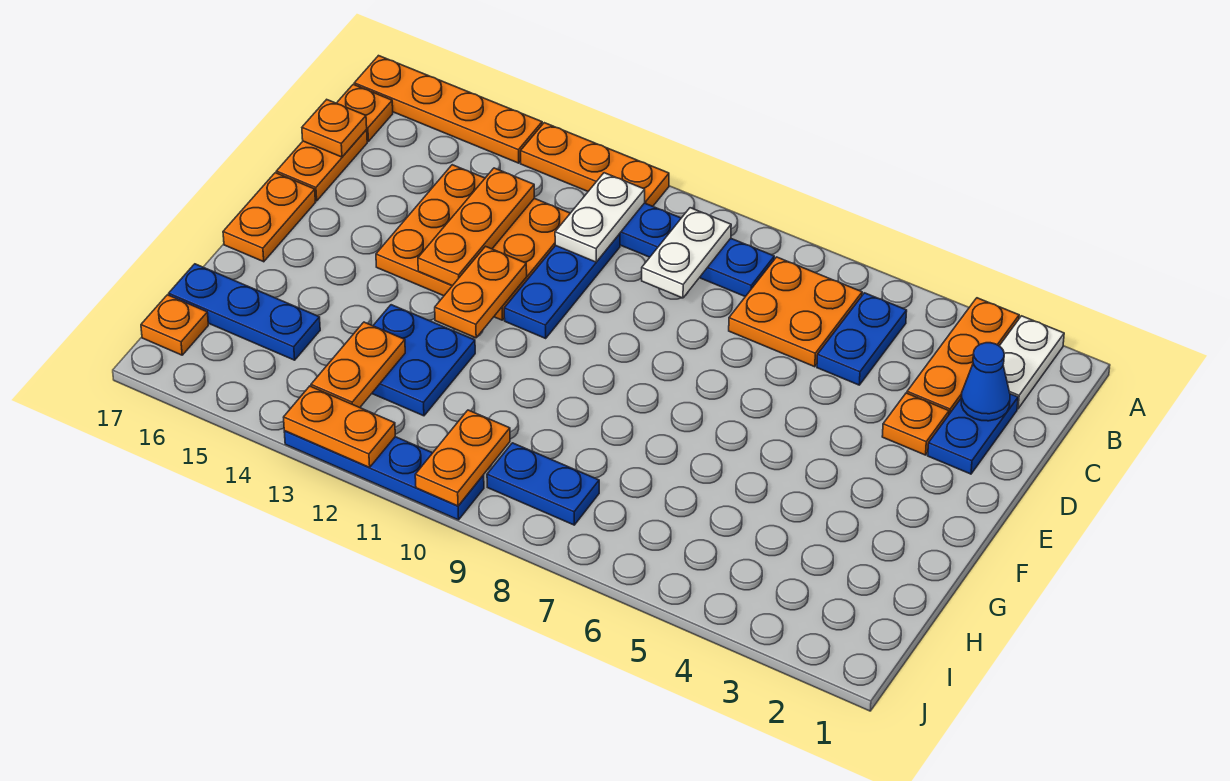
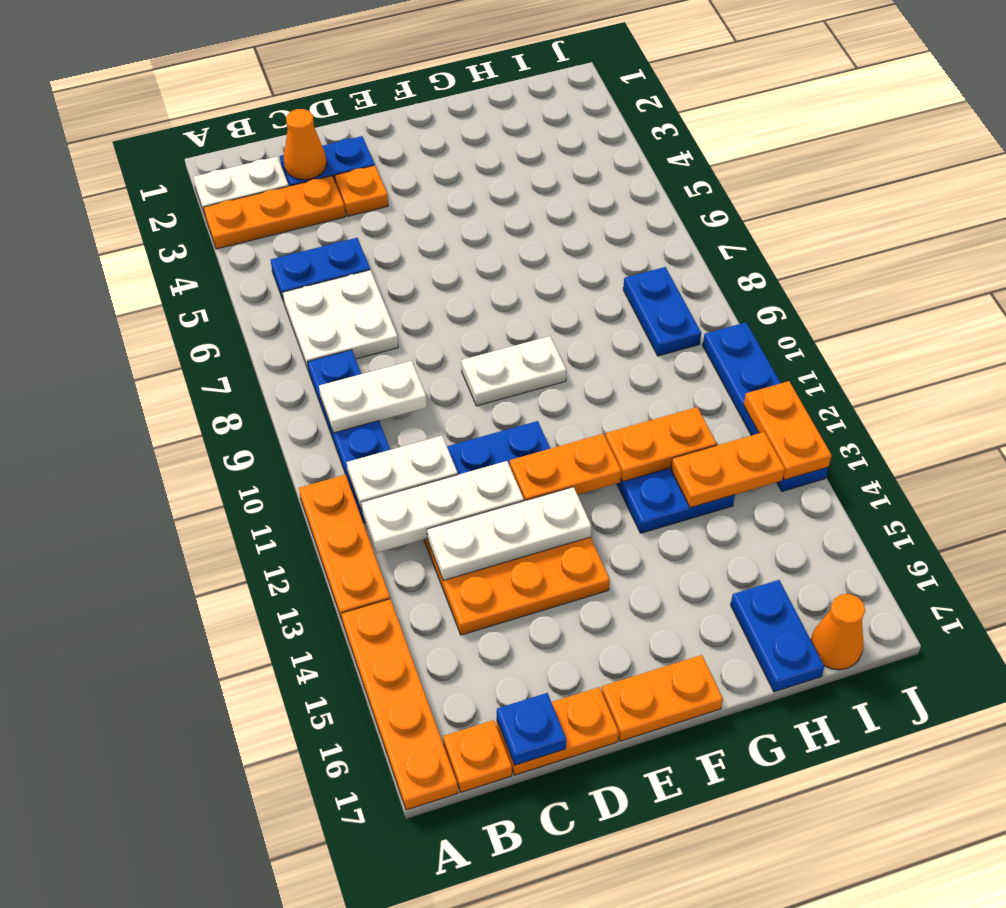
orange plate B6:C7 level 1 -> white plate B6:C7 level 1
none -> white plate B12:D12 level 2
blue cone C2 level 2 -> orange cone C2 level 2
orange plate C13:E13 level 2 -> white plate C13:E13 level 2
orange plate C17 level 2 -> blue plate C17 level 2
none -> white plate E9:F9 level 1
blue plate H15:H17 level 1 -> blue plate H16:H17 level 1
orange plate I10:J10 level 2 -> orange plate G12:H12 level 2
orange plate I17 level 1 -> orange cone I17 level 1

